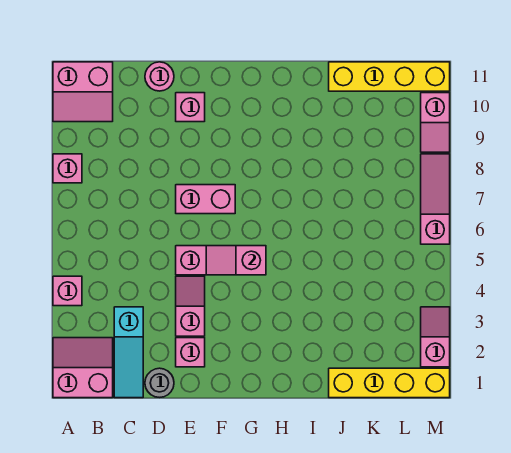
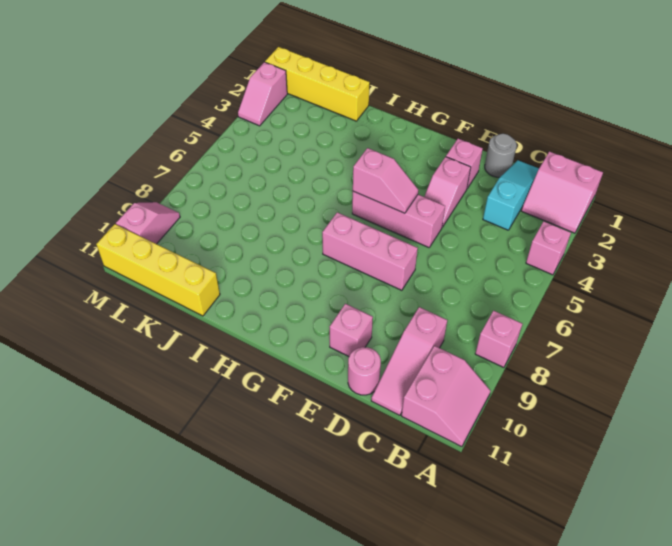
pink slope A10:B11 level 1 top 11 -> pink slope A10:B11 level 1 top B
pink brick E7:F7 level 1 -> pink brick E7:G7 level 1
pink slope M6:M8 level 1 top 6 -> pink slope C9:C11 level 1 top 9

